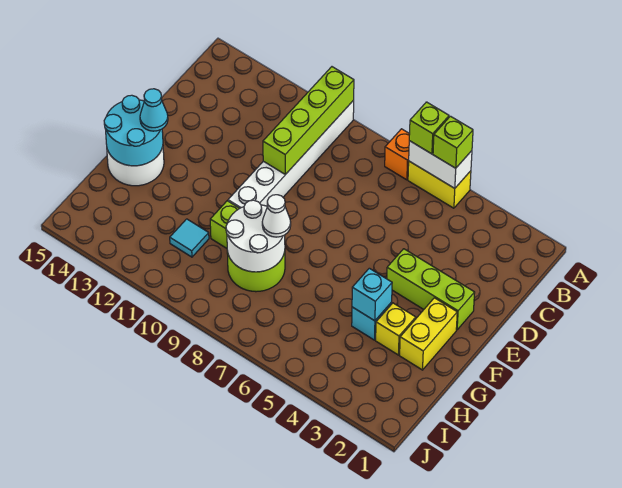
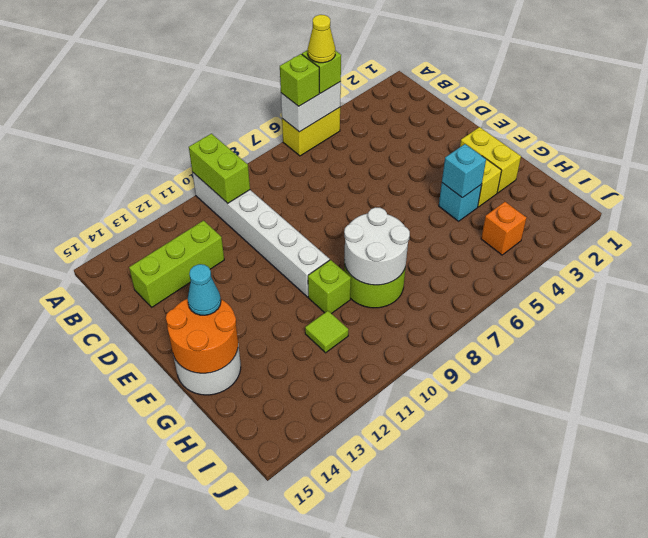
none -> yellow cone A5 level 4
orange brick A7 level 1 -> orange brick I4 level 1
lime brick A10:D10 level 2 -> lime brick A10:B10 level 2
lime brick E2:E4 level 1 -> lime brick C12:C14 level 1
cyan round brick F14:G15 level 2 -> orange round brick F14:G15 level 2
white cone G8 level 3 -> none
cyan tile H11 level 1 -> lime tile H11 level 1

